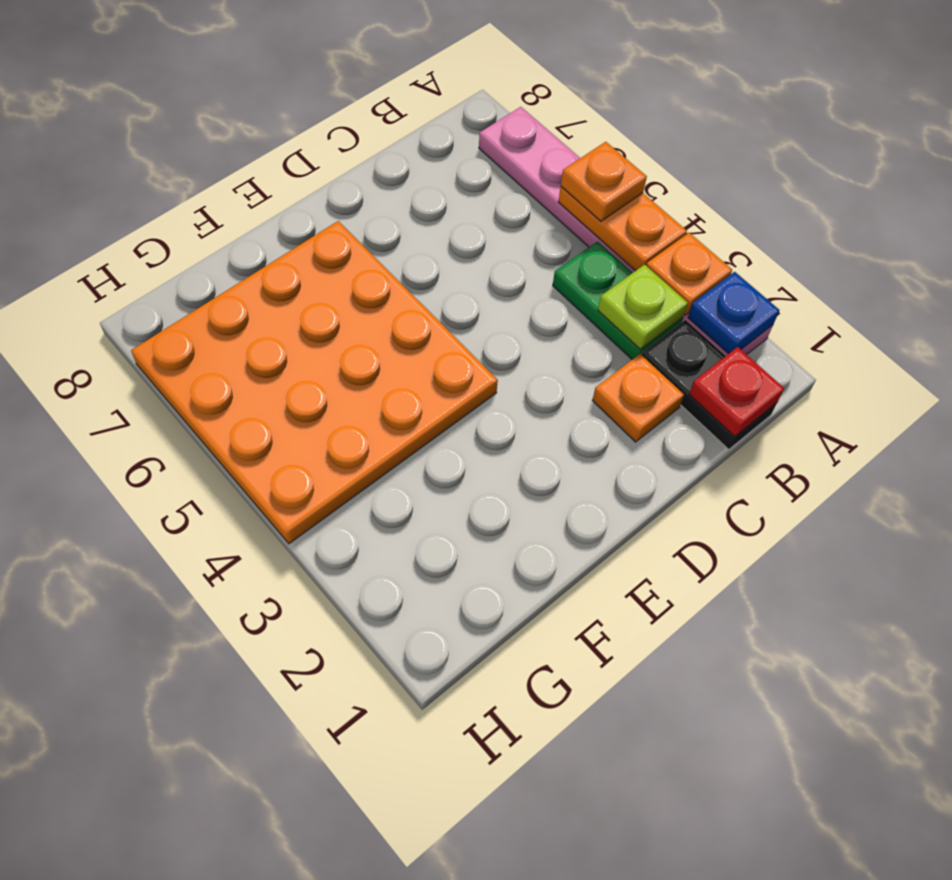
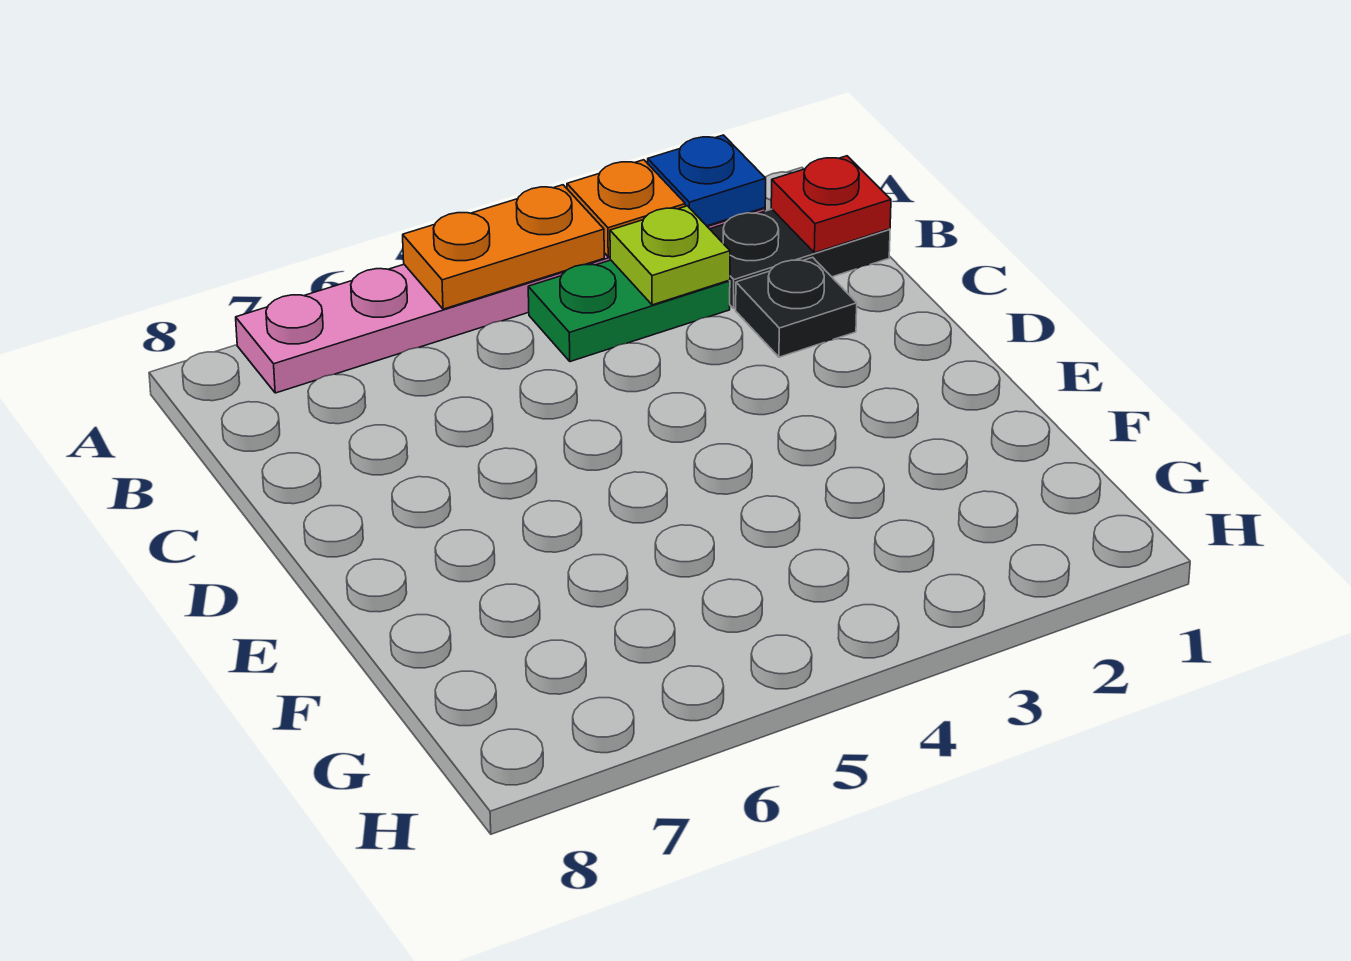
orange plate A5 level 3 -> none
orange plate C2 level 1 -> black plate C2 level 1
orange plate E4:H7 level 1 -> none

